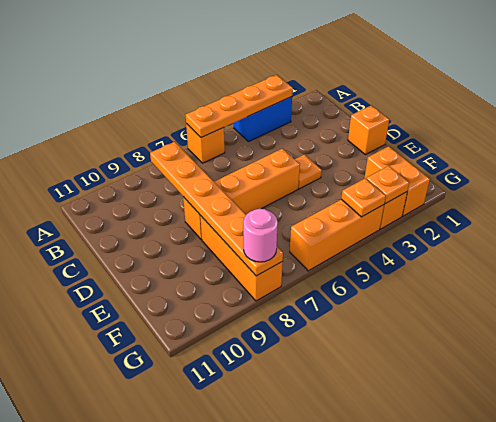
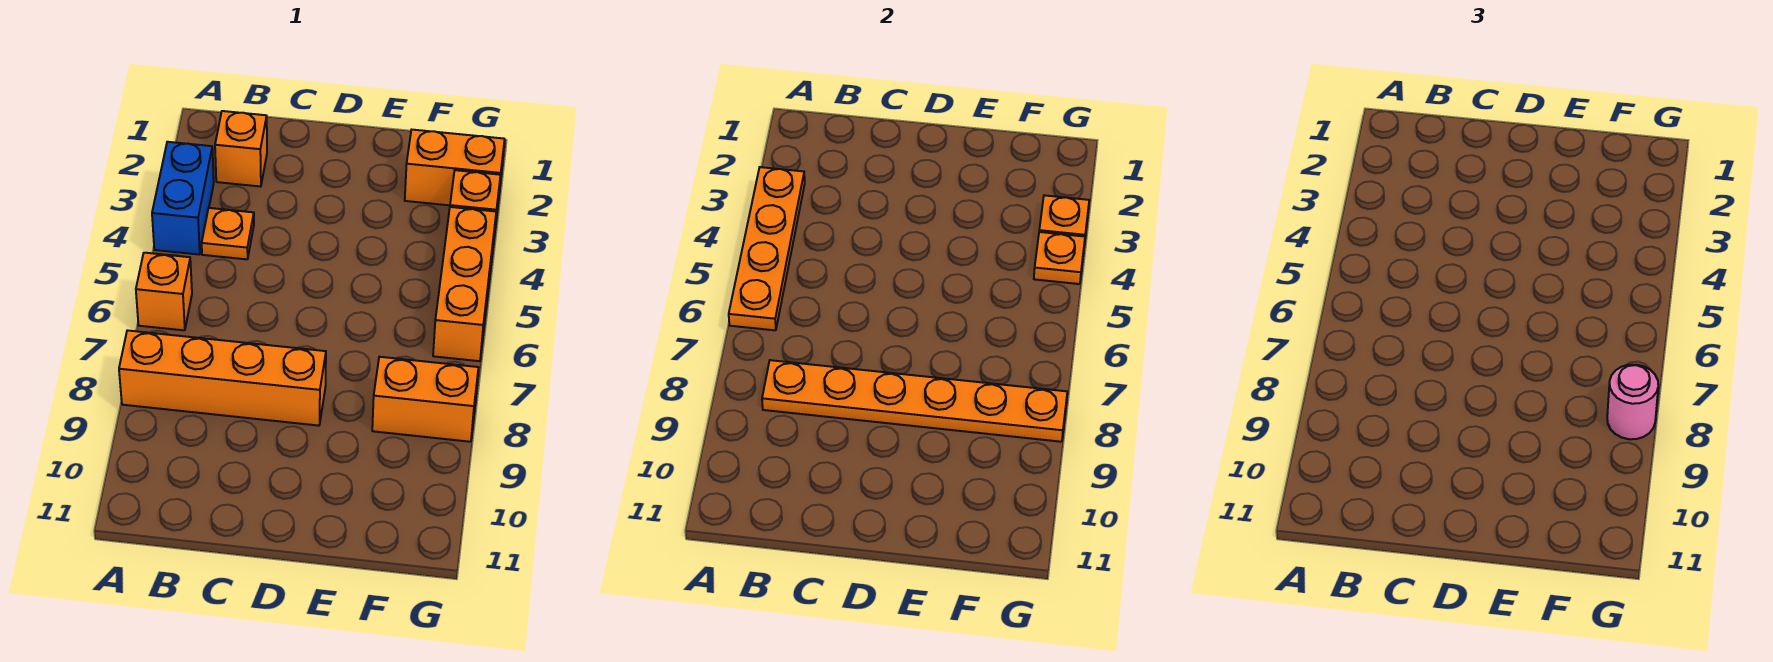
orange brick D1 level 1 -> orange brick B2 level 1
orange plate D4 level 1 -> orange plate B4 level 1
orange brick D5:D8 level 1 -> orange brick A8:D8 level 1
orange brick E8:G8 level 1 -> orange brick F8:G8 level 1

